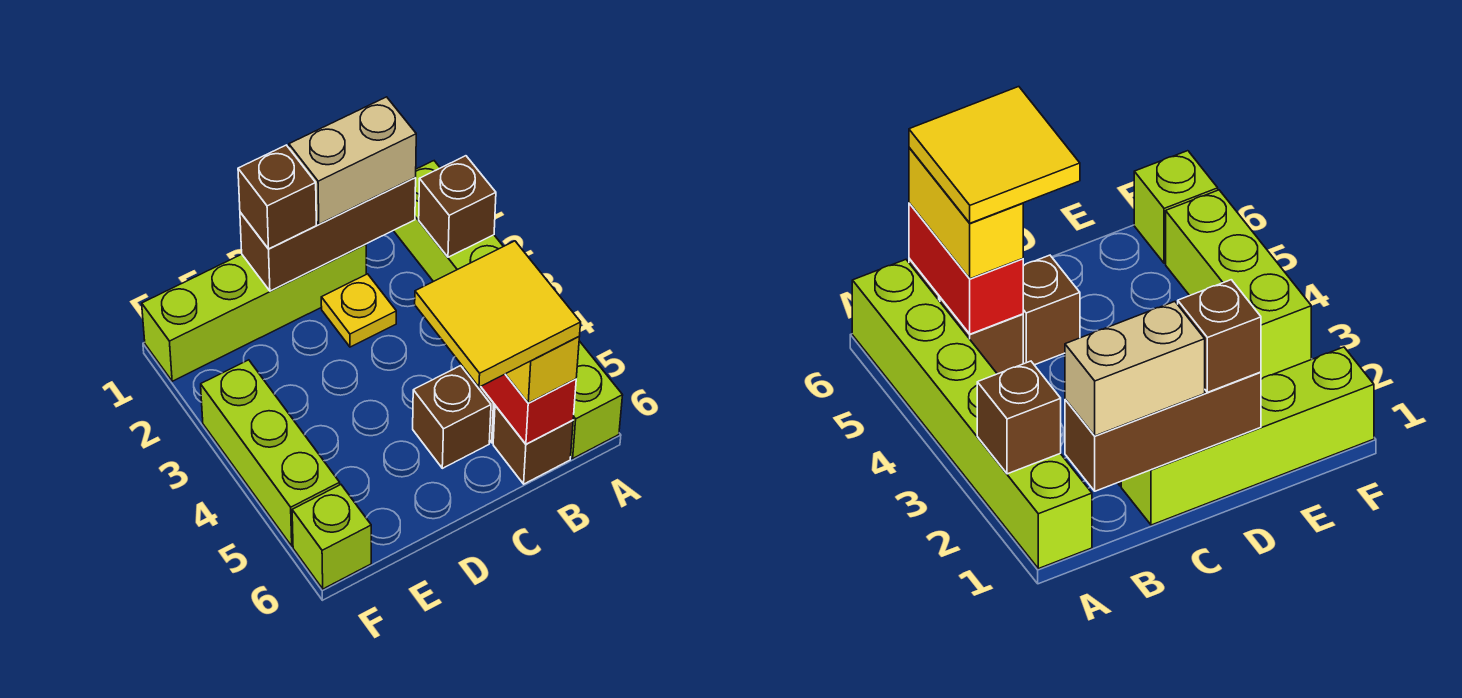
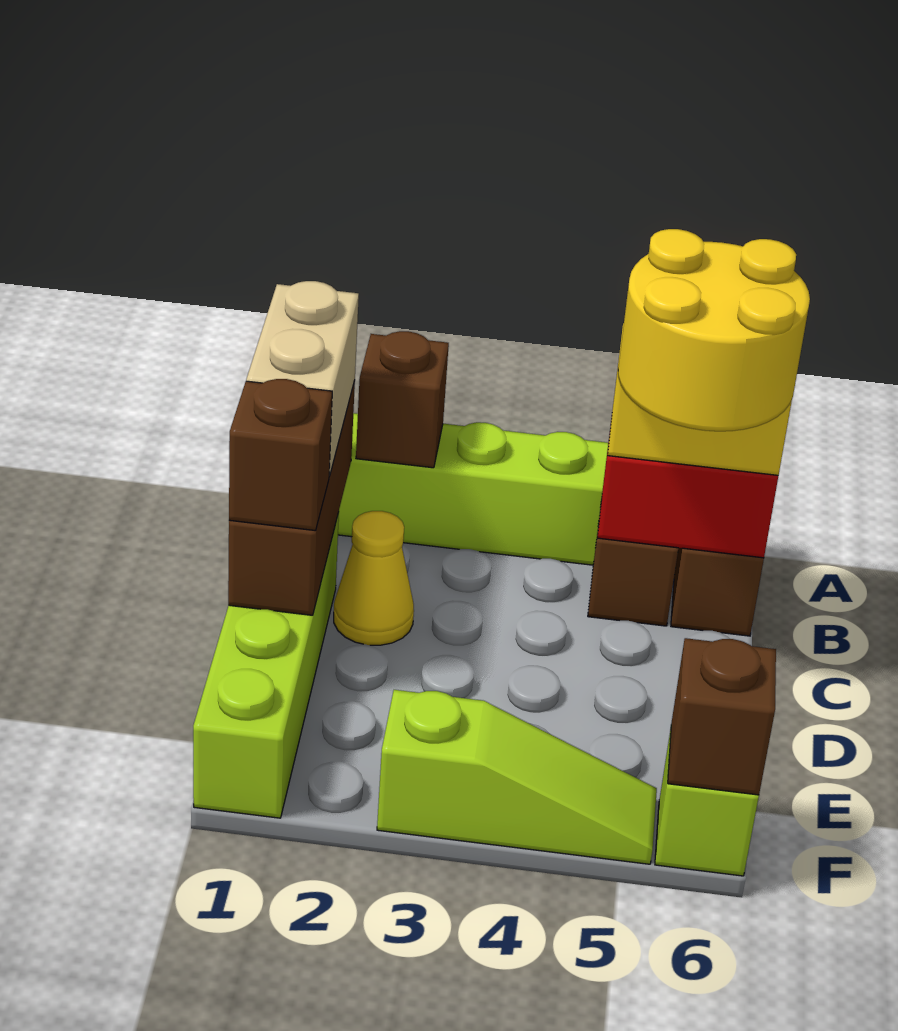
yellow tile B5:C6 level 4 -> yellow round brick B5:C6 level 4
yellow plate C2 level 1 -> yellow cone C2 level 1
brown brick C5 level 1 -> brown brick F6 level 2
lime brick F3:F5 level 1 -> lime slope F3:F5 level 1 top 3

